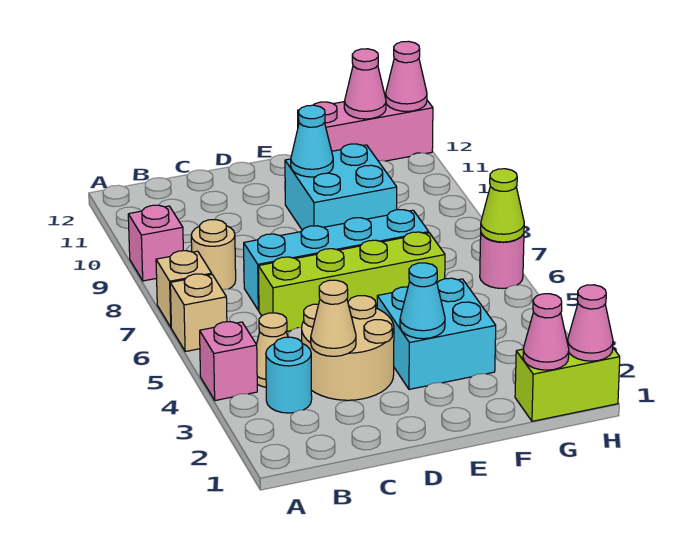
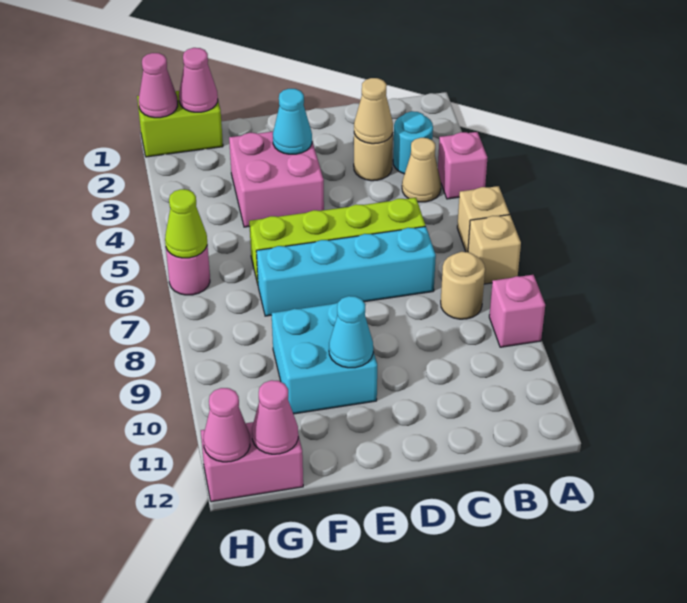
tan round brick C3:D4 level 1 -> tan round brick C3 level 1
cyan brick E3:F4 level 1 -> pink brick E3:F4 level 1
pink brick F12:H12 level 1 -> pink brick G12:H12 level 1

